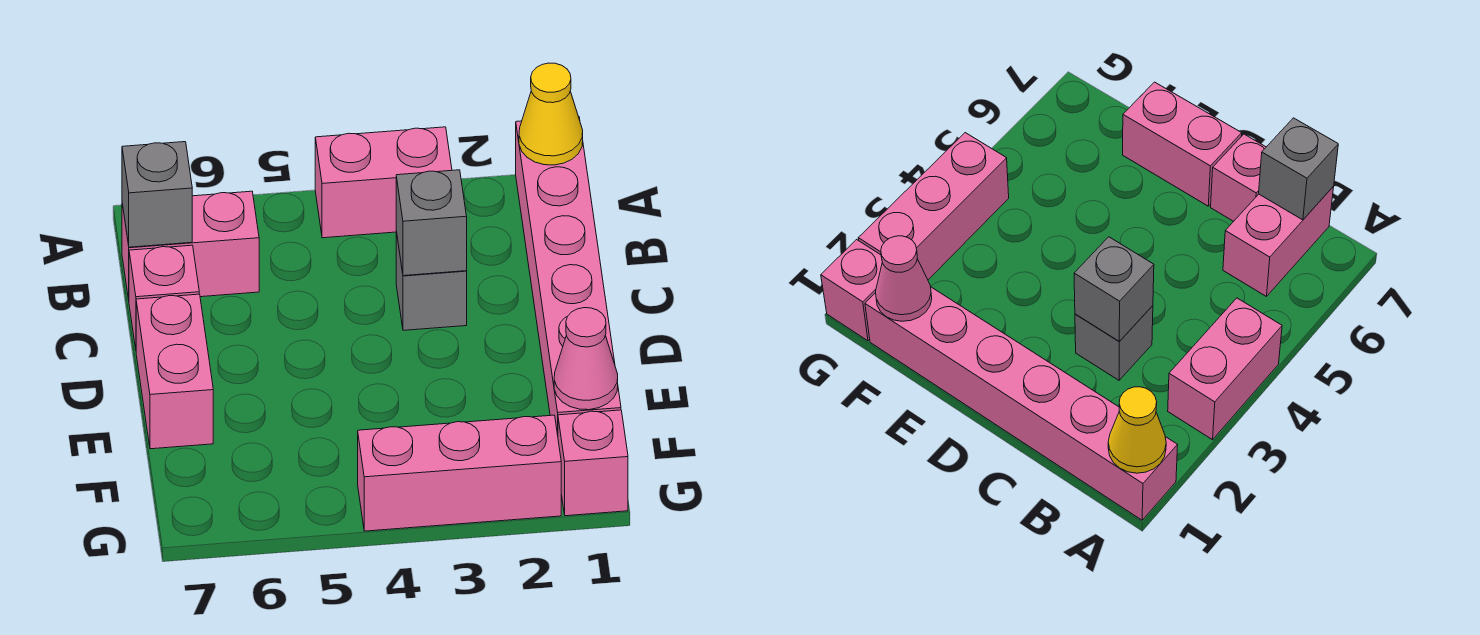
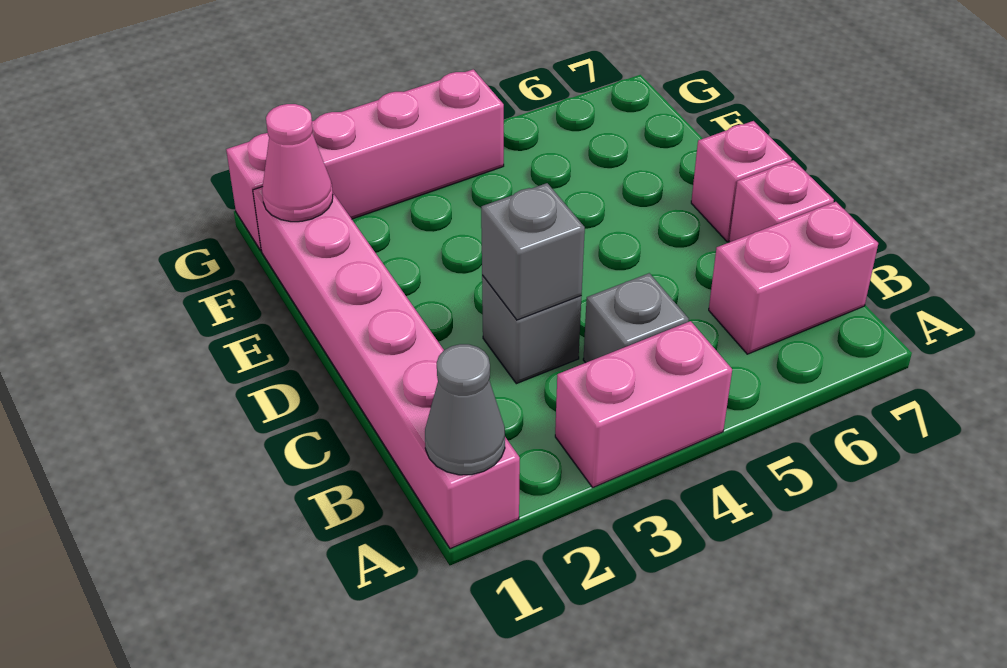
yellow cone A1 level 2 -> grey cone A1 level 2
grey brick B7 level 2 -> grey brick B4 level 1
pink brick D7:E7 level 1 -> pink brick D7 level 1

